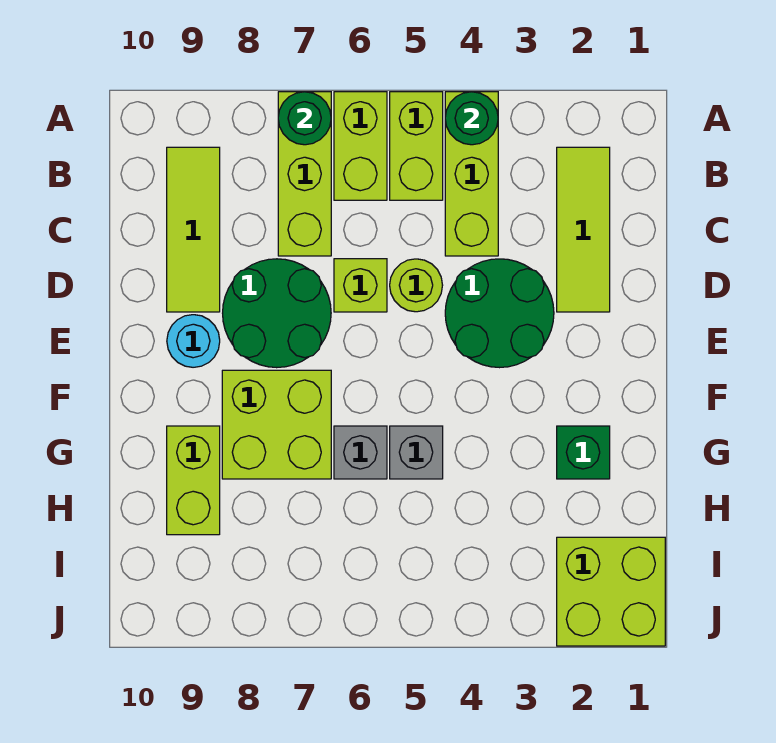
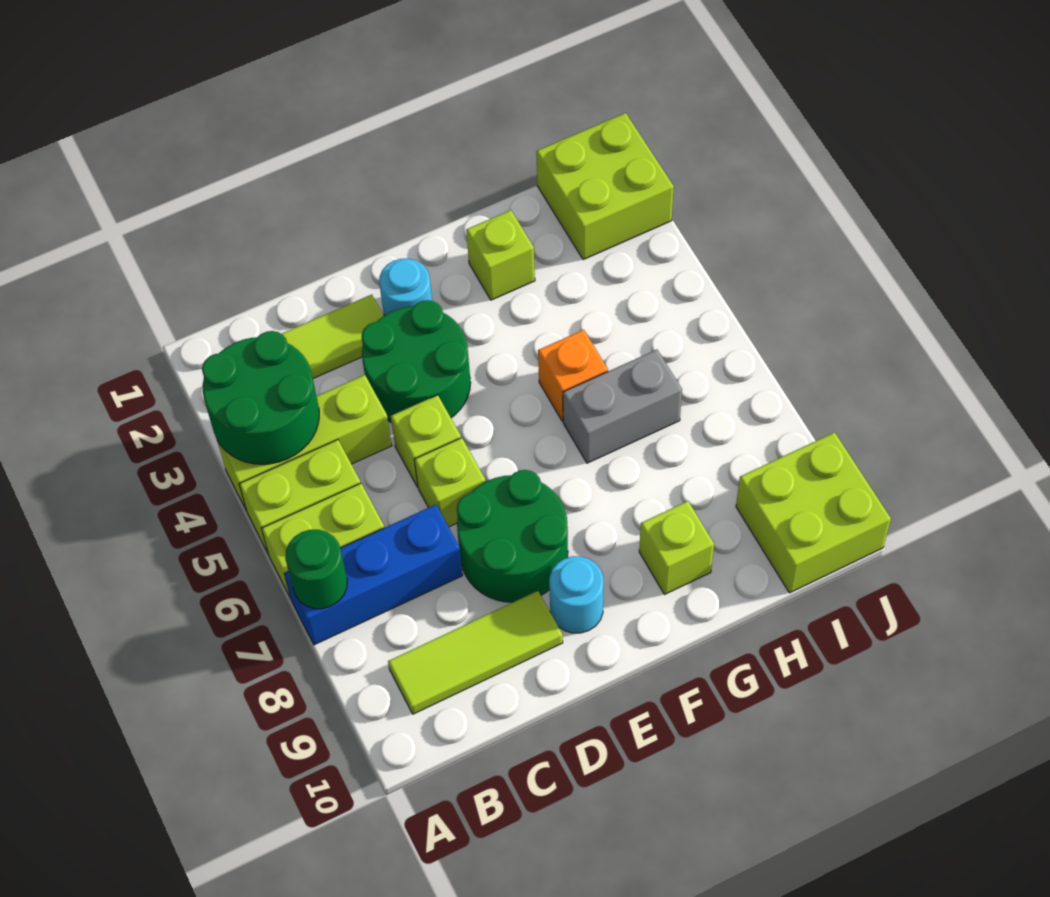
green round brick A4 level 2 -> green round brick A3:B4 level 2
lime brick A7:C7 level 1 -> blue brick A7:C7 level 1
lime round brick D5 level 1 -> lime brick D5 level 1
none -> cyan round brick E2 level 1
lime brick F7:G8 level 1 -> lime brick I9:J10 level 1
green brick G2 level 1 -> lime brick G2 level 1
grey brick G5 level 1 -> orange brick G5 level 1
grey brick G6 level 1 -> grey brick G6:H6 level 1
lime brick G9:H9 level 1 -> lime brick G9 level 1

